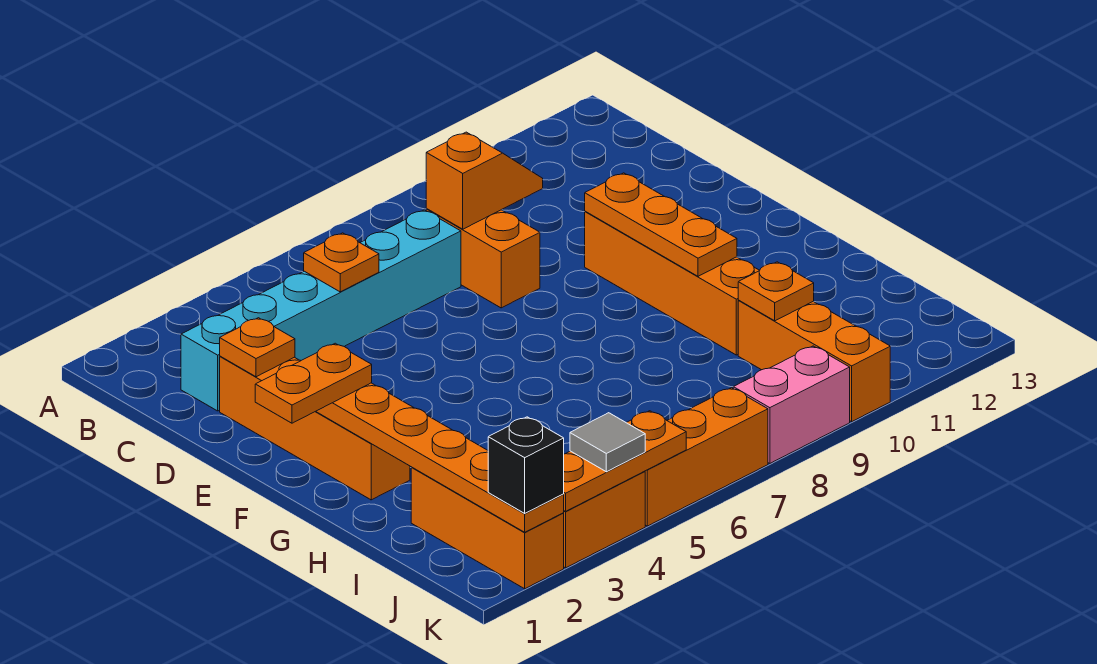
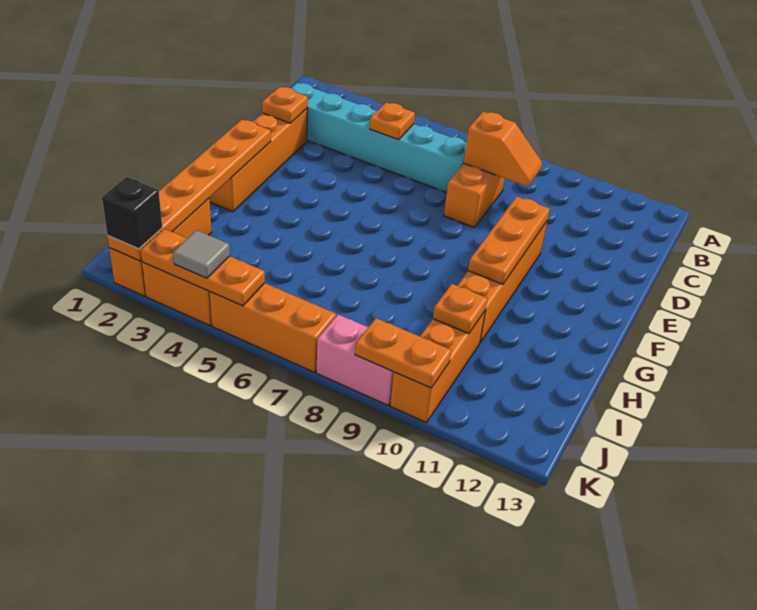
orange plate F1:F2 level 3 -> orange plate K9:K10 level 2

